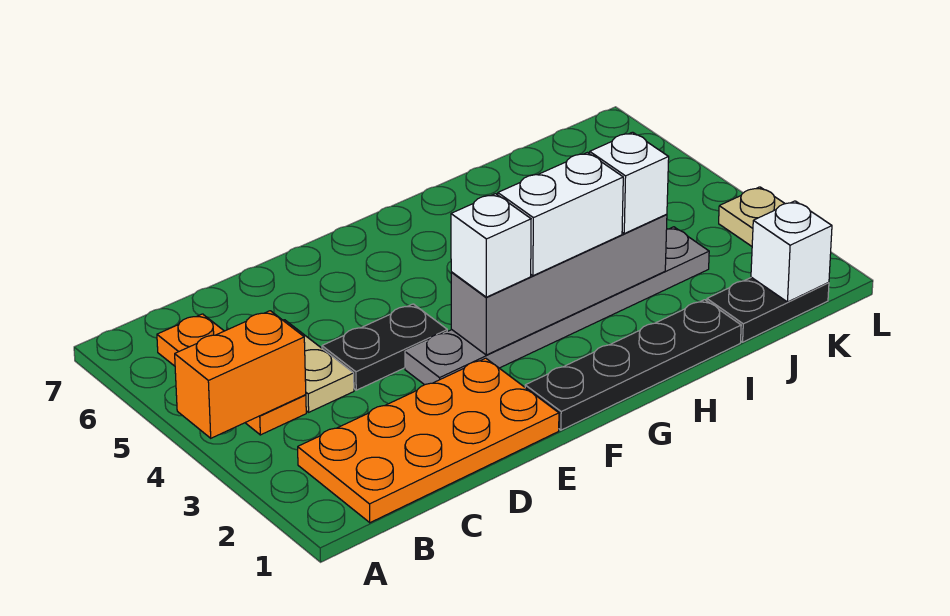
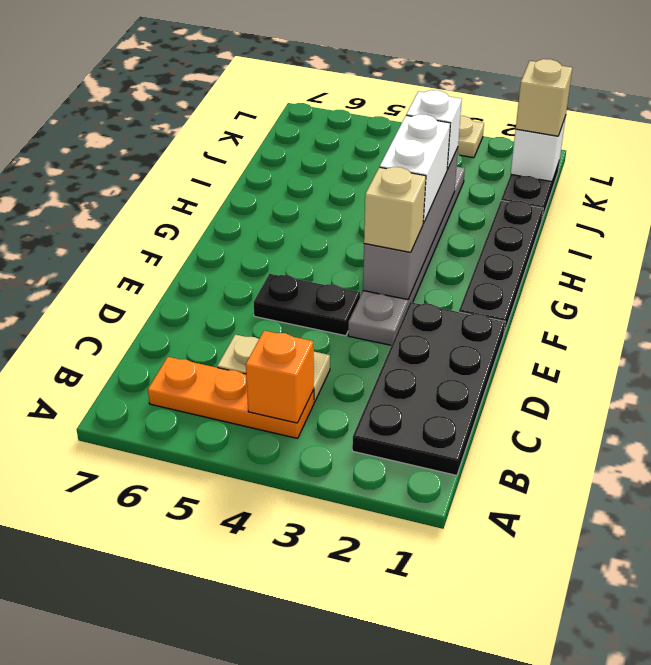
orange brick A4:B4 level 2 -> orange brick B4 level 2
orange plate B1:E2 level 1 -> black plate B1:E2 level 1
black plate D4:E4 level 1 -> black plate E4:E5 level 1
white brick F3 level 3 -> tan brick F3 level 3
none -> tan brick K1 level 3

